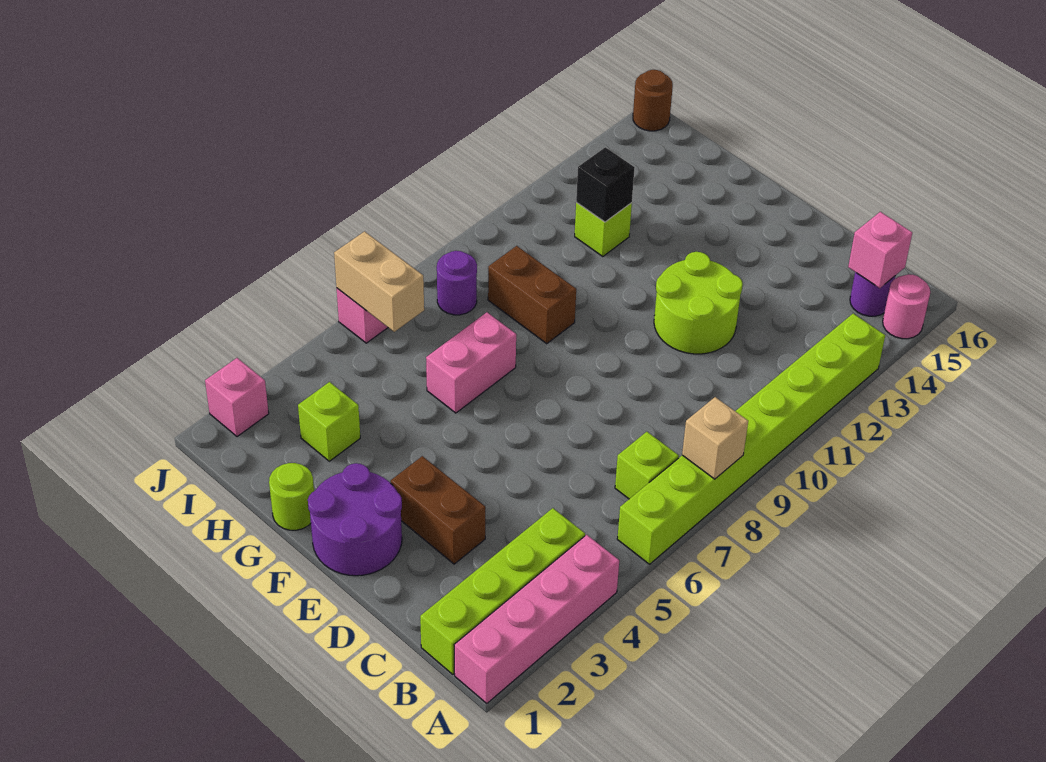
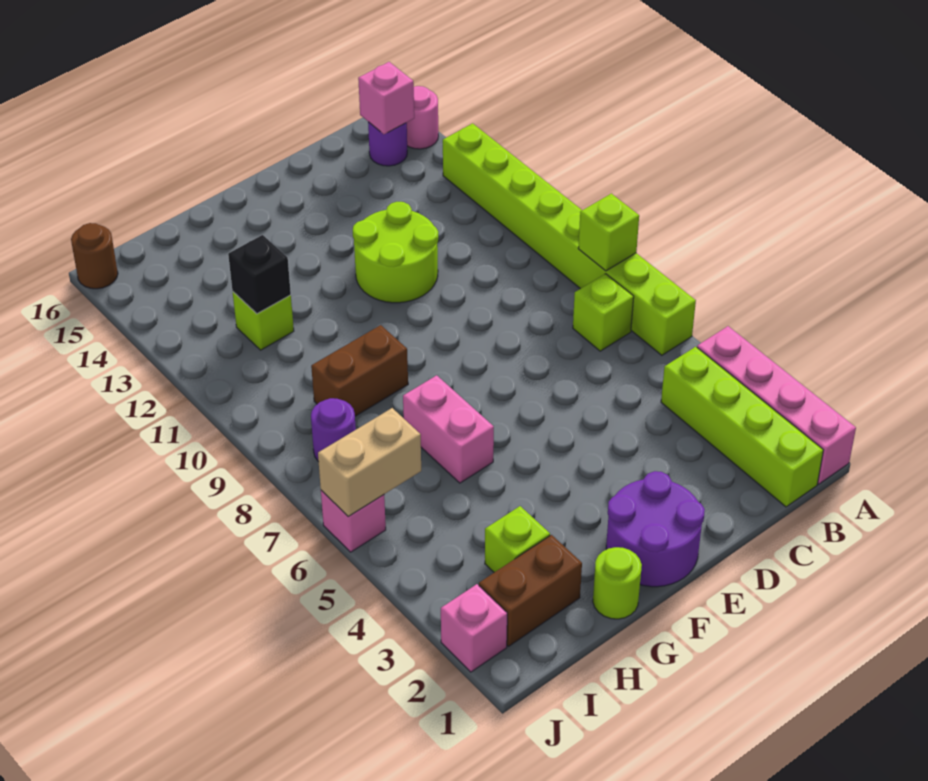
tan brick A8 level 2 -> lime brick A8 level 2
brown brick D3:E3 level 1 -> brown brick H2:I2 level 1

